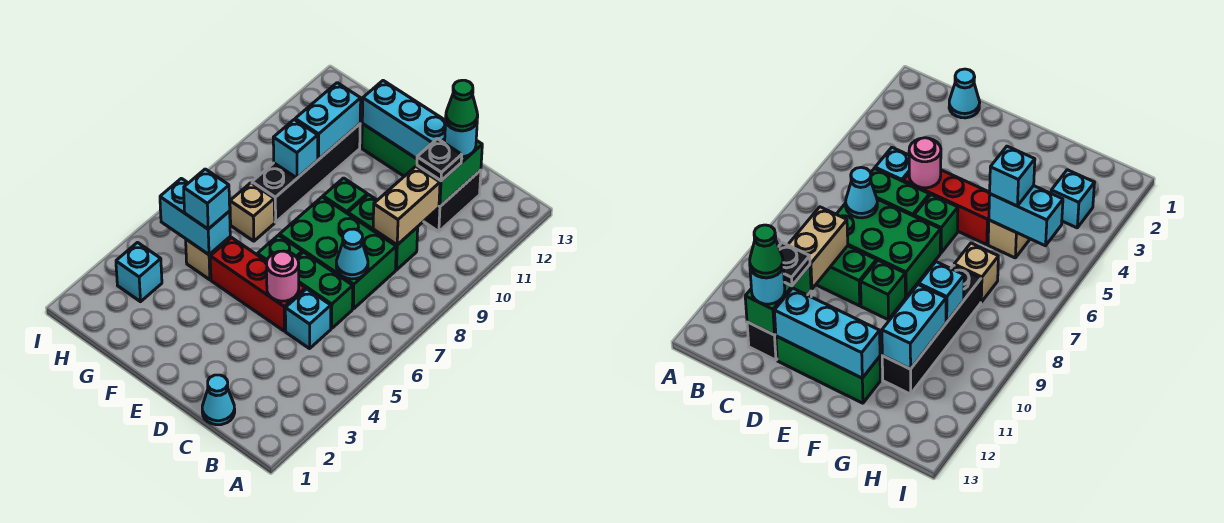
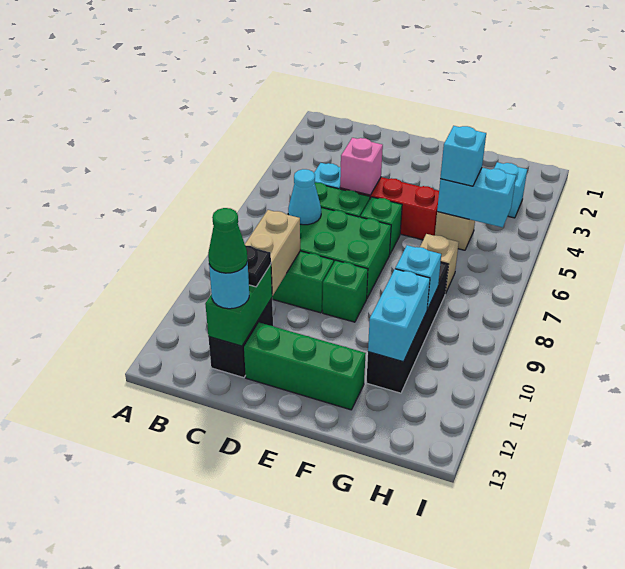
cyan cone C1 level 1 -> none
pink round brick D5 level 2 -> pink brick D5 level 2
cyan brick D12:F12 level 2 -> none

